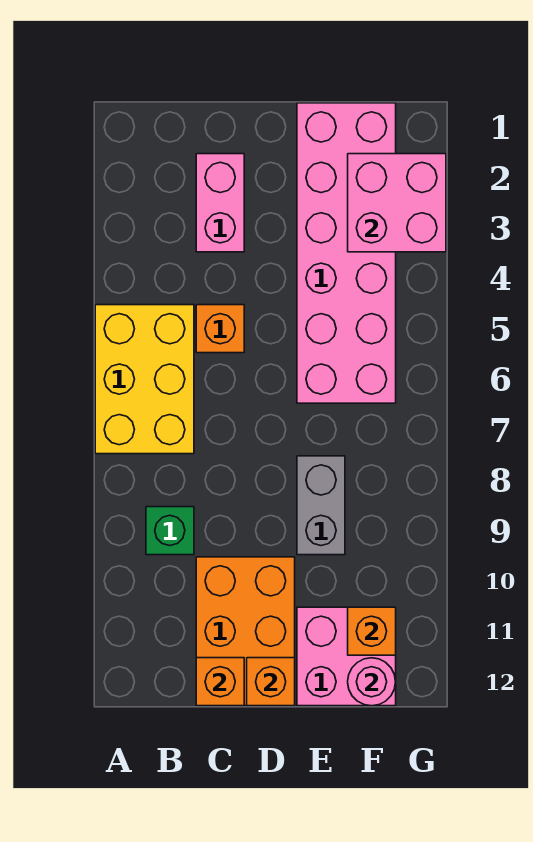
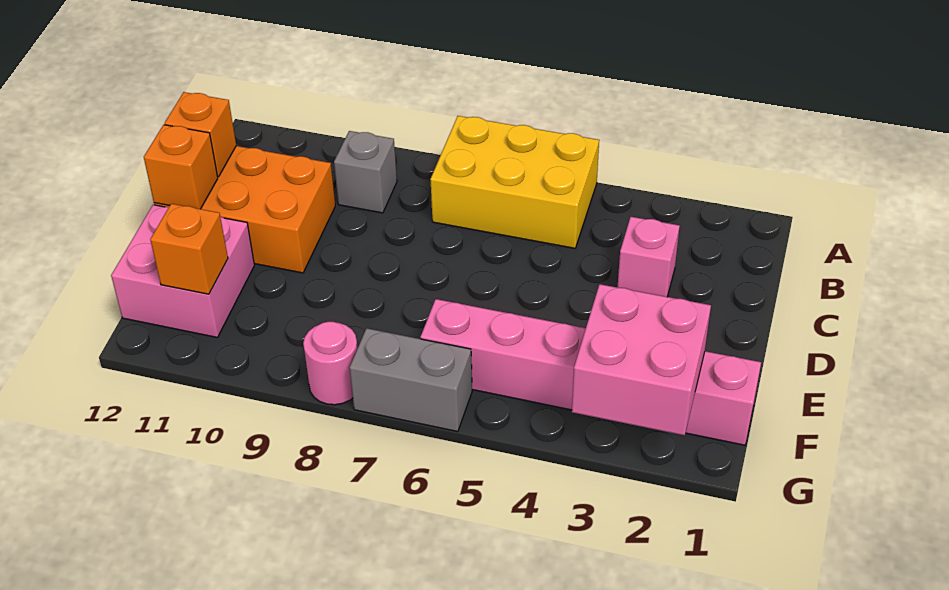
green brick B9 level 1 -> grey brick B9 level 1
pink brick C2:C3 level 1 -> pink brick C3 level 1
orange brick C5 level 1 -> none
pink brick E1:F6 level 1 -> pink brick F1:F6 level 1
grey brick E8:E9 level 1 -> grey brick G6:G7 level 1
pink round brick F12 level 2 -> pink round brick G8 level 1

